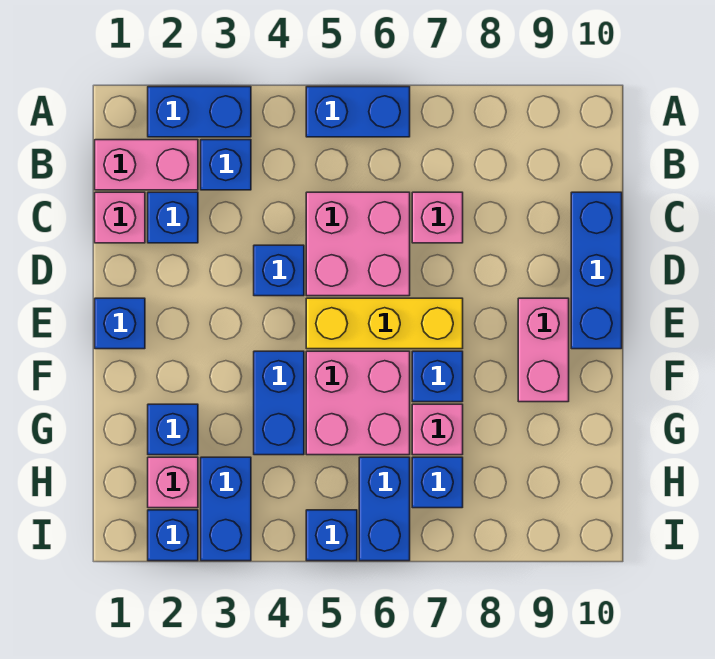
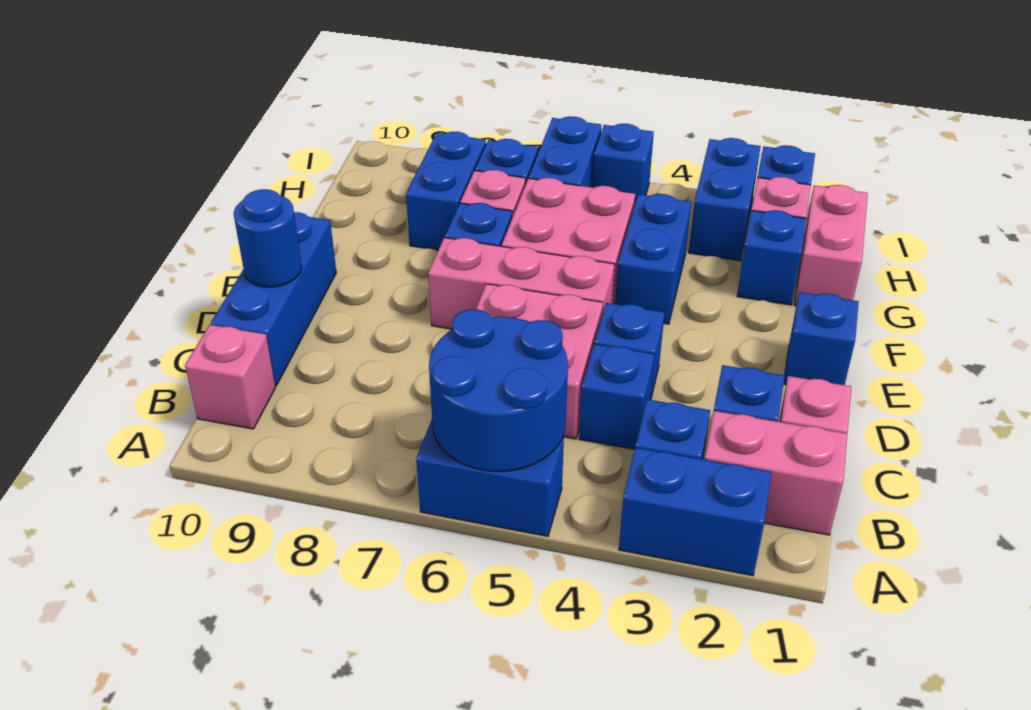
none -> blue round brick A5:B6 level 2
none -> blue brick C4 level 1
pink brick C7 level 1 -> pink brick B10 level 1
none -> blue round brick D10 level 2
yellow brick E5:E7 level 1 -> pink brick E5:E7 level 1
pink brick E9:F9 level 1 -> pink brick G1:H1 level 1
none -> blue brick G8:H8 level 1

